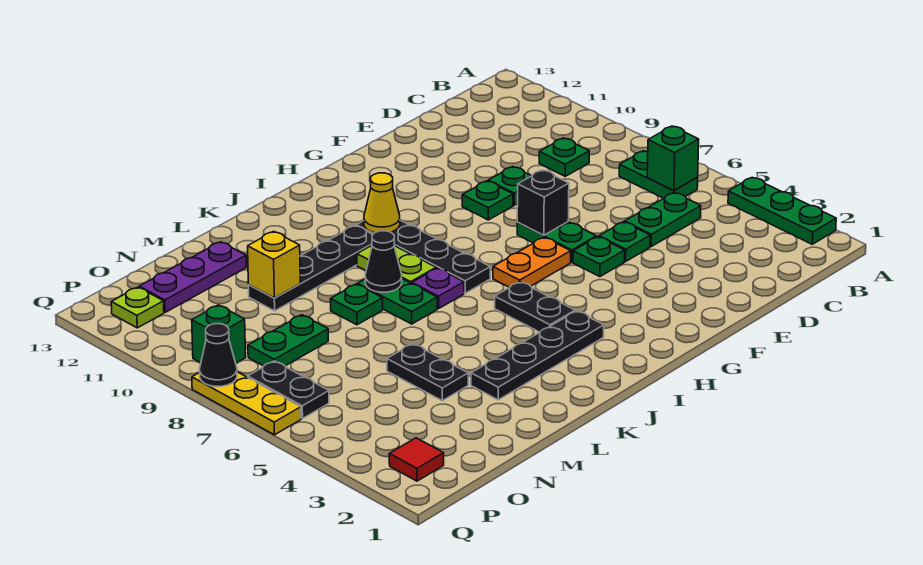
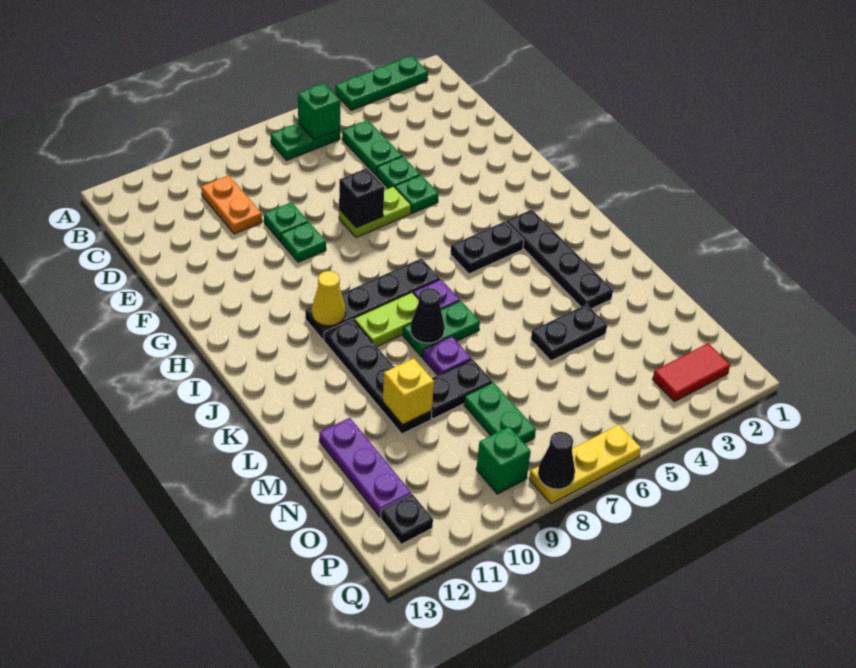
green plate C9 level 1 -> none
green plate F6:F7 level 1 -> lime plate F6:F7 level 1
orange plate G6:H6 level 1 -> orange plate C10:D10 level 1
green plate L8 level 1 -> purple plate L8 level 1
red tile P2 level 1 -> red tile P2:P3 level 1
black plate P6:P7 level 1 -> black plate M8:M9 level 1
lime plate P12 level 1 -> black plate P12 level 1

